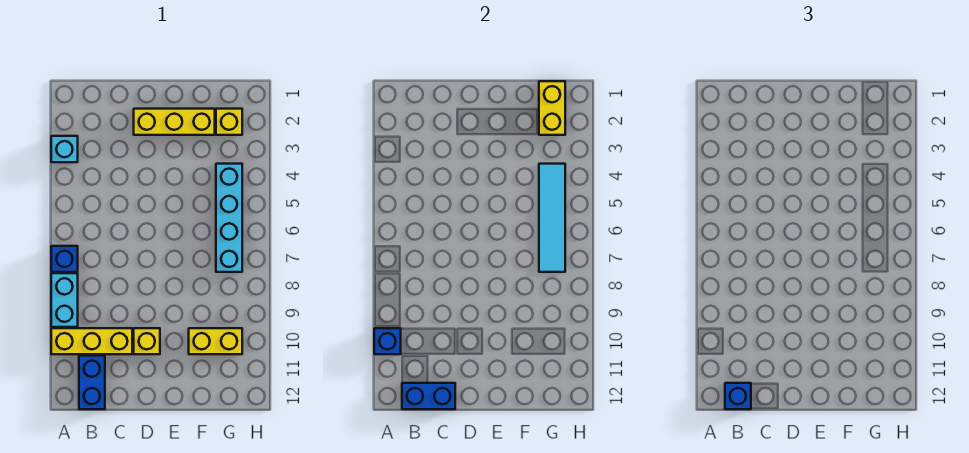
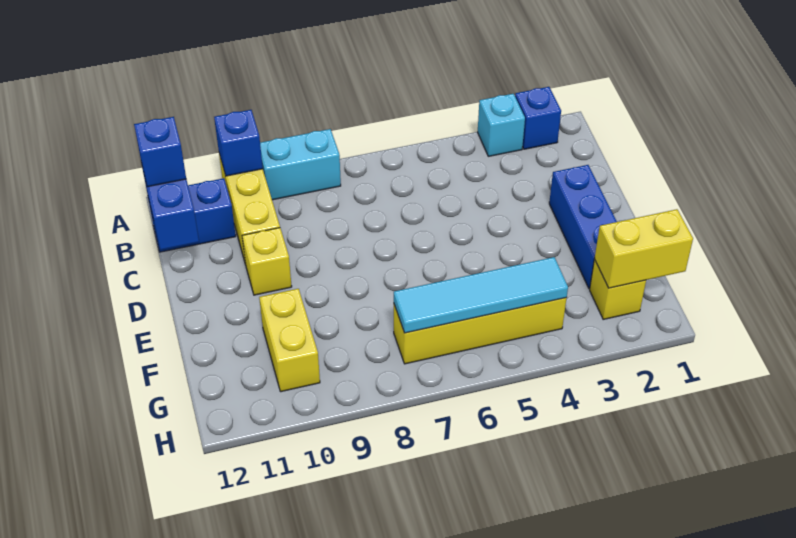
blue brick A7 level 1 -> blue brick A2 level 1
yellow brick D2:F2 level 1 -> blue brick D2:F2 level 1
cyan brick G4:G7 level 1 -> yellow brick G4:G7 level 1

